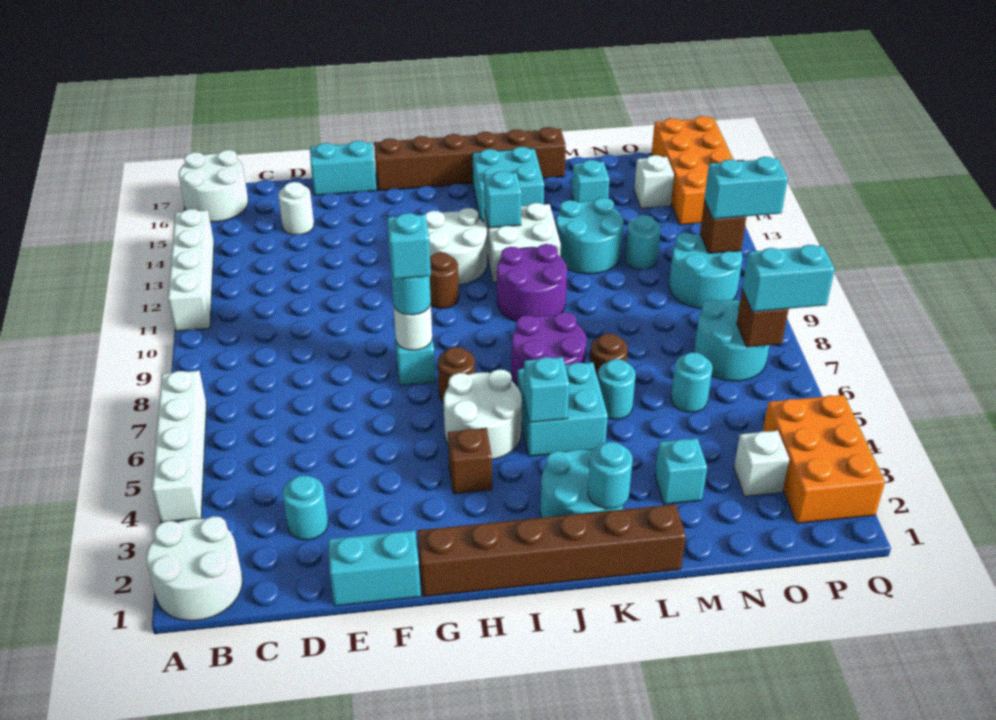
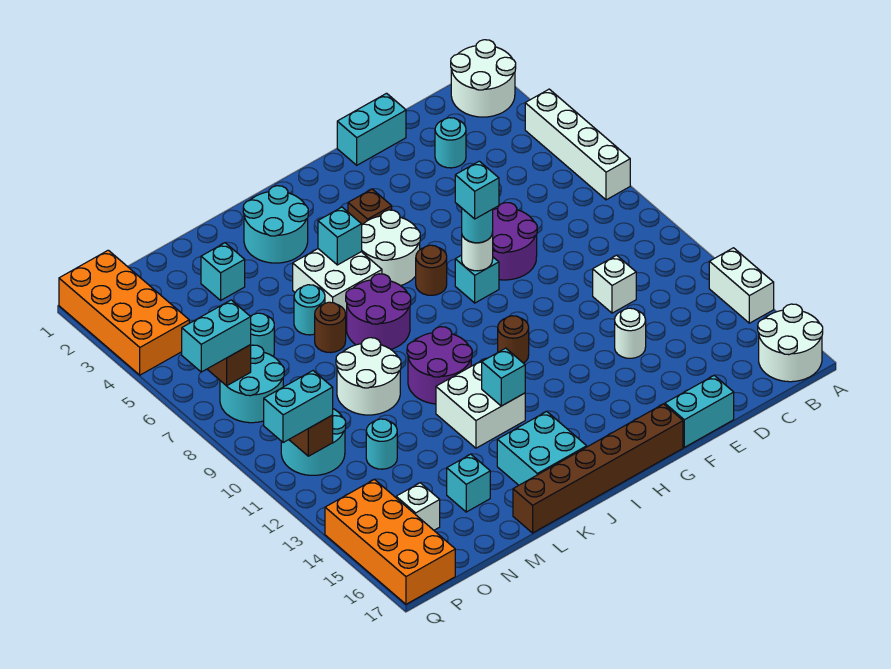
white brick A11:A14 level 1 -> white brick A13:A14 level 1
white round brick D15 level 1 -> white round brick E13 level 1
none -> purple round brick E7:F8 level 1
brown brick G1:L1 level 1 -> none
white round brick H12:I13 level 1 -> white round brick L9:M10 level 1
cyan brick J5:K6 level 1 -> white brick J5:K6 level 1
cyan round brick K2 level 2 -> none
cyan round brick L12:M13 level 1 -> none
white brick O3 level 1 -> white brick D11 level 1
orange brick P2:Q4 level 1 -> orange brick P1:Q4 level 1

